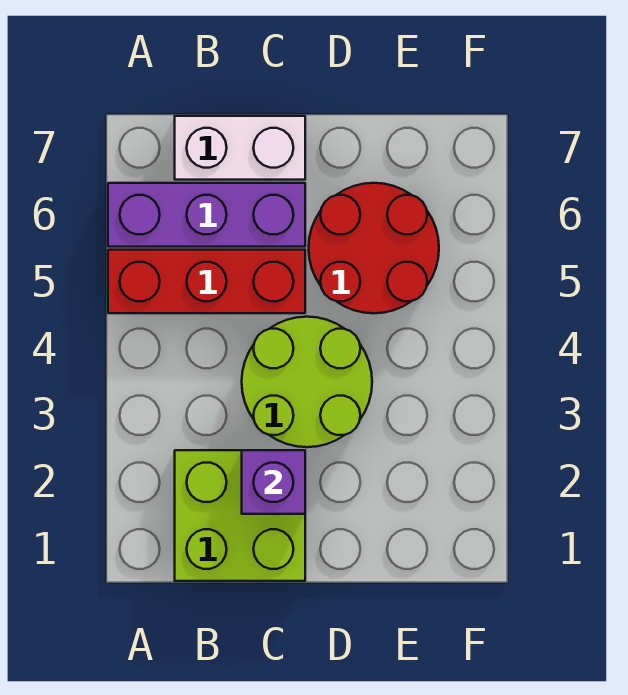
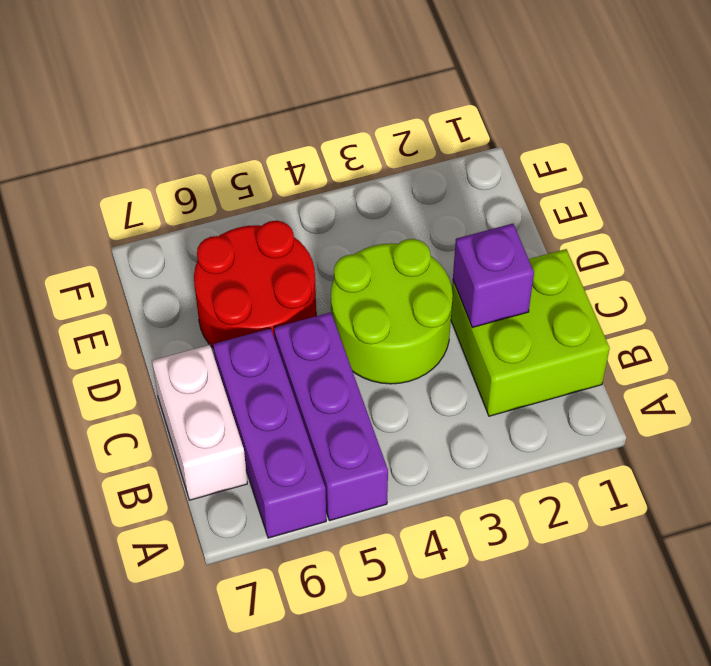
red brick A5:C5 level 1 -> purple brick A5:C5 level 1

